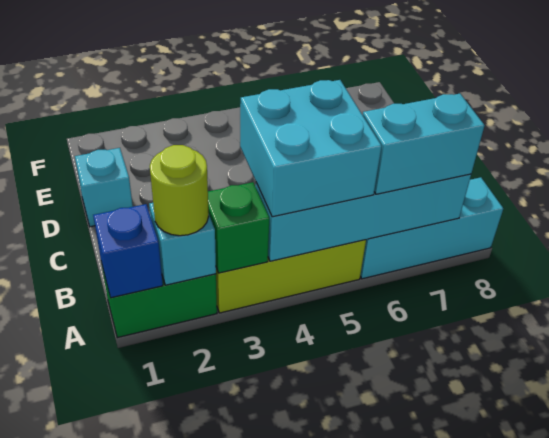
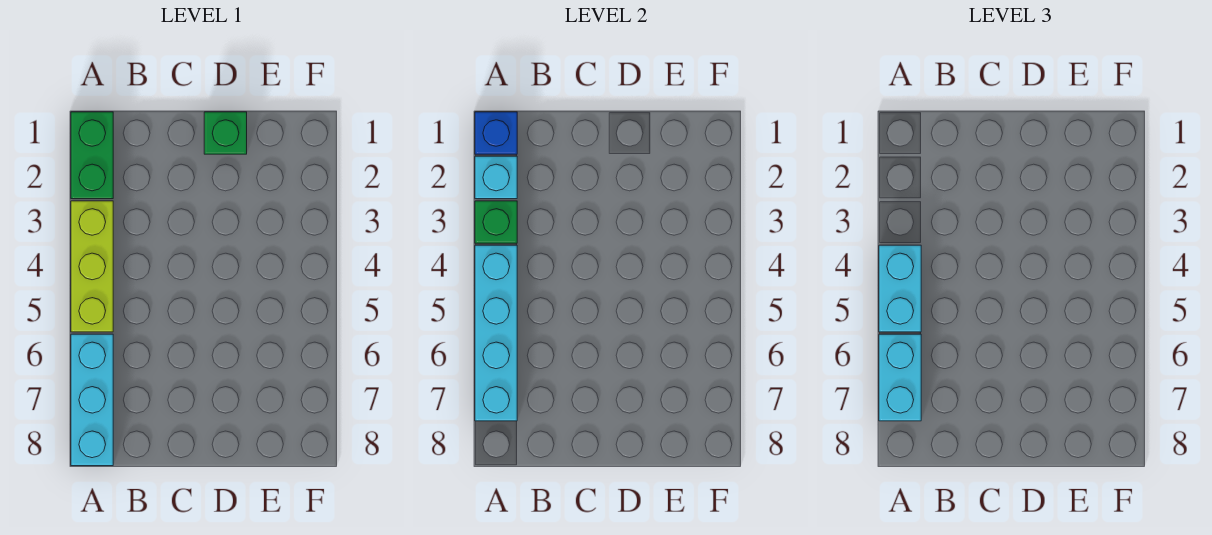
lime round brick A2 level 3 -> none
cyan brick A4:B5 level 3 -> cyan brick A4:A5 level 3
cyan brick D1 level 1 -> green brick D1 level 1

